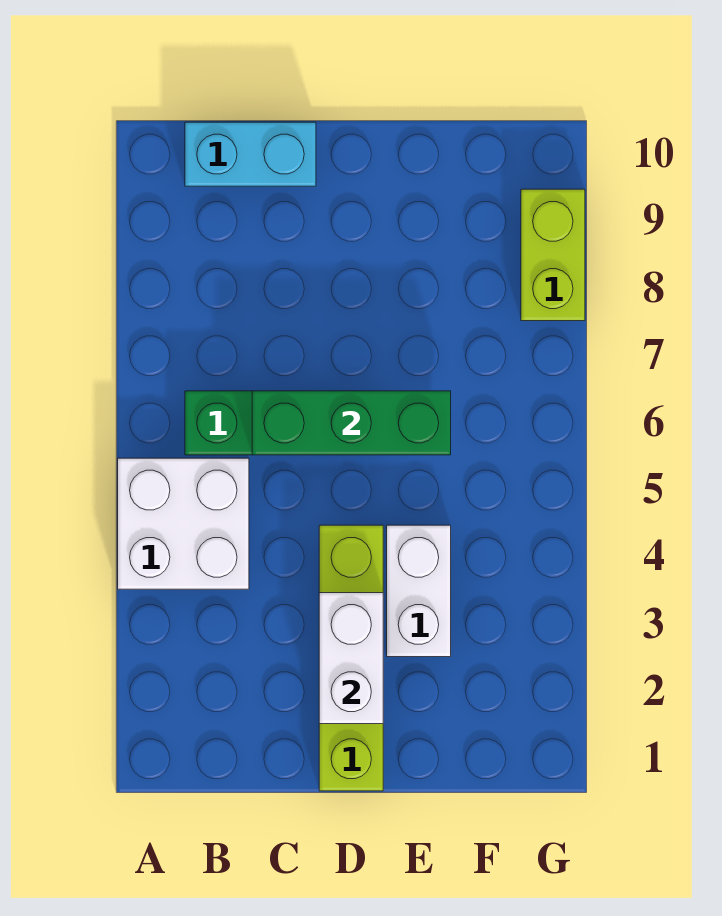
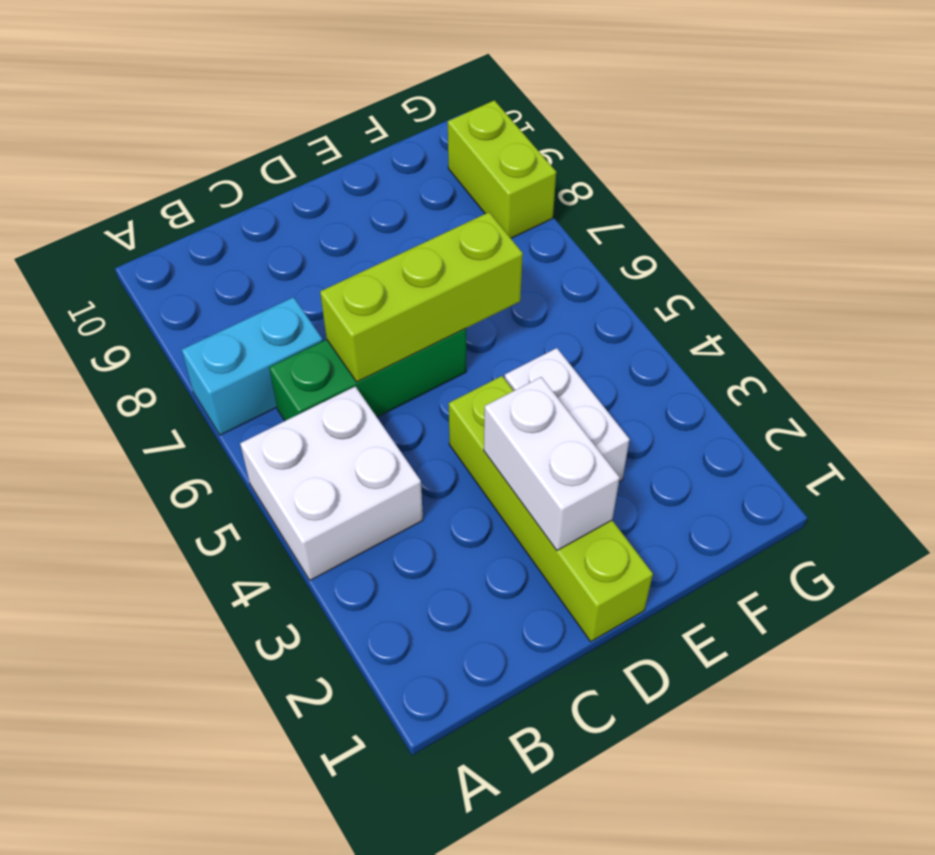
cyan brick B10:C10 level 1 -> cyan brick A7:B7 level 1
green brick C6:E6 level 2 -> lime brick C6:E6 level 2

